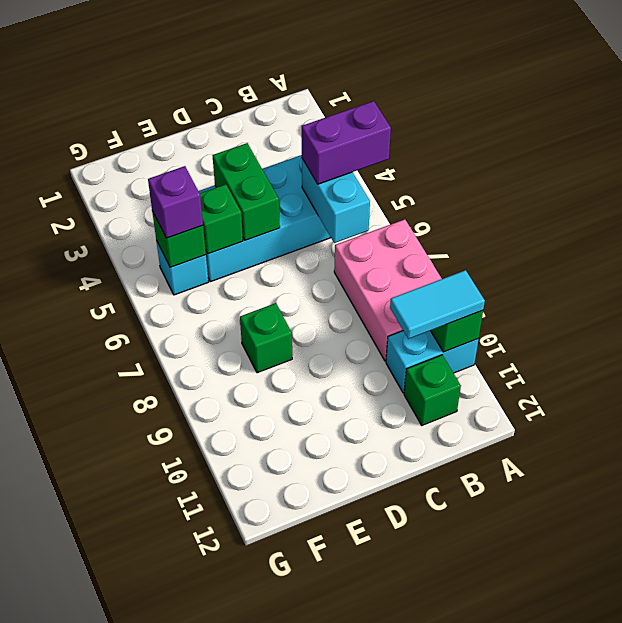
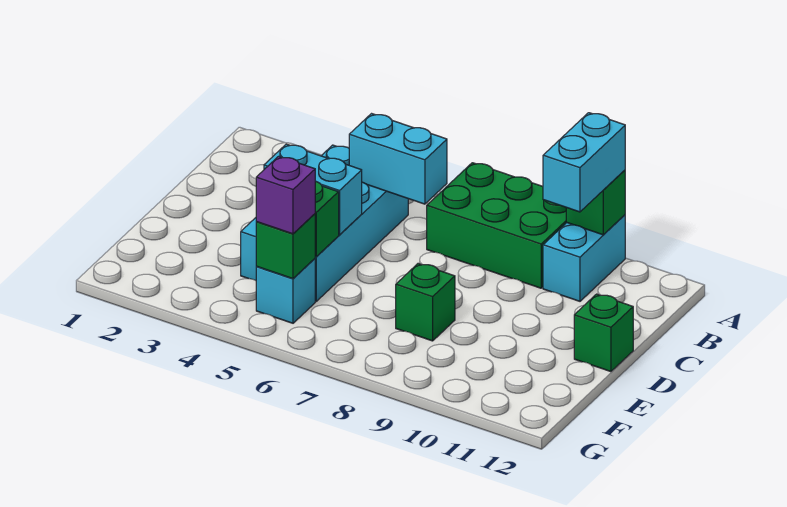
purple brick A5:B5 level 3 -> none
pink brick A7:B9 level 1 -> green brick A7:B9 level 1
cyan tile A10:B10 level 3 -> cyan brick A10:B10 level 3
green brick B11 level 1 -> green brick D12 level 1
green brick D4:D5 level 2 -> cyan brick D4:D5 level 2

